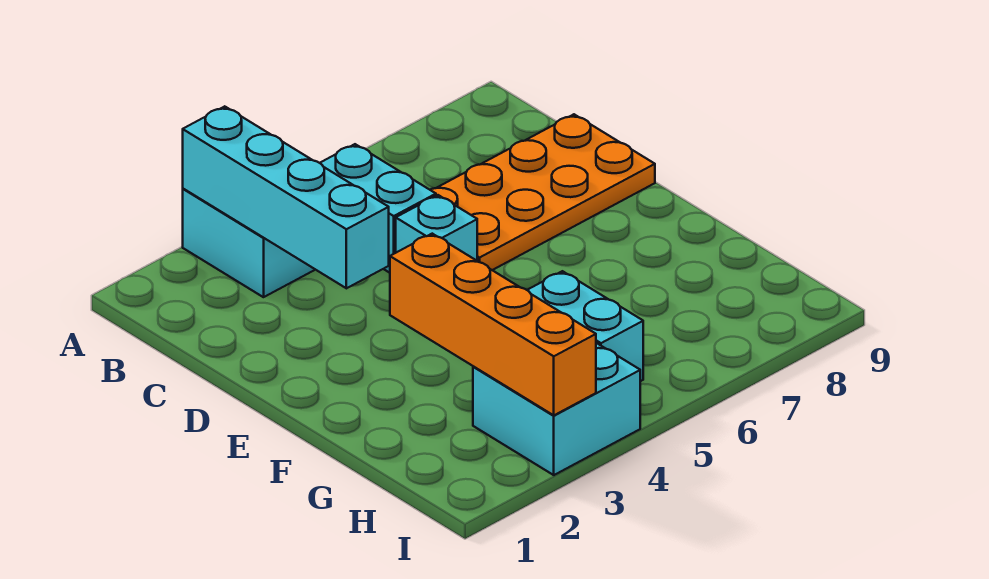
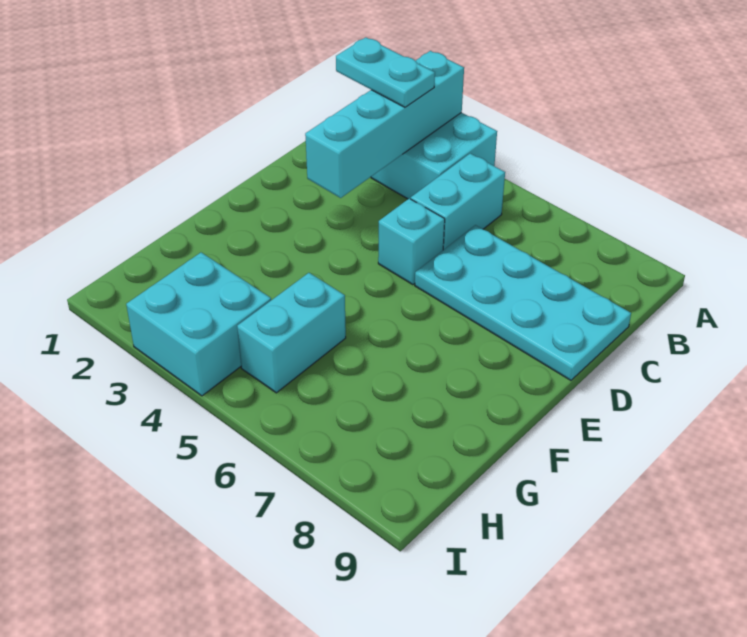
none -> cyan plate B2:B3 level 3
orange plate C6:D9 level 1 -> cyan plate C6:D9 level 1
orange brick F3:I3 level 2 -> none

